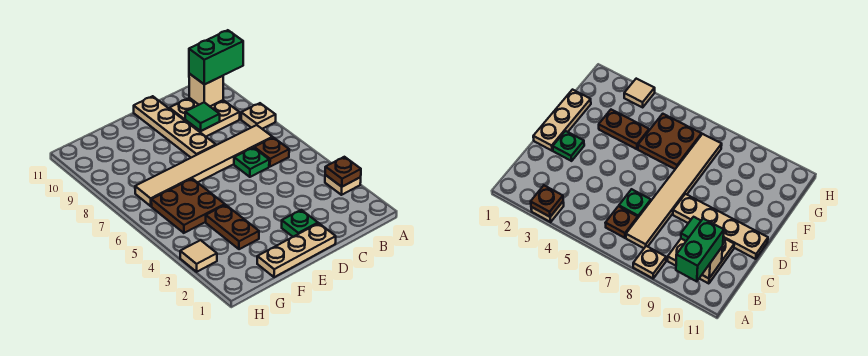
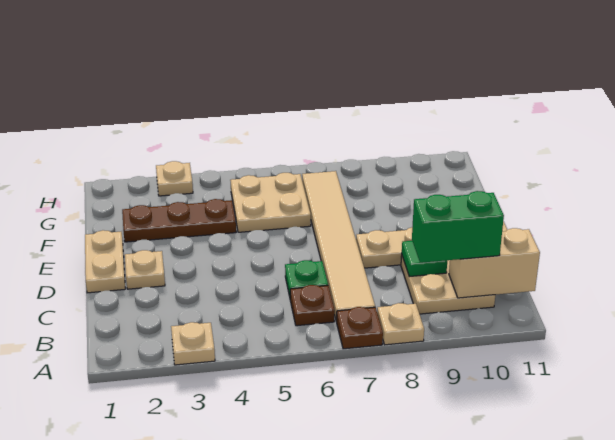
brown plate A3 level 2 -> brown plate A7 level 1
green brick A10:B10 level 3 -> green brick B9:B10 level 3
tan brick B10 level 2 -> tan brick B10:B11 level 2
tan plate D1:F1 level 1 -> tan plate D1:E1 level 1
green plate D2 level 1 -> tan plate D2 level 1
brown plate F3:F4 level 1 -> brown plate F2:F4 level 1
brown plate F5:G6 level 1 -> tan plate F5:G6 level 1
tan tile H3 level 1 -> tan plate H3 level 1

